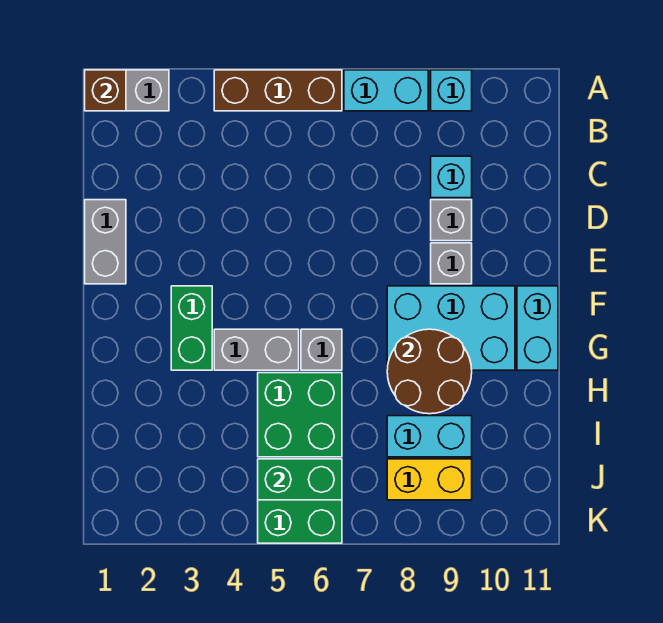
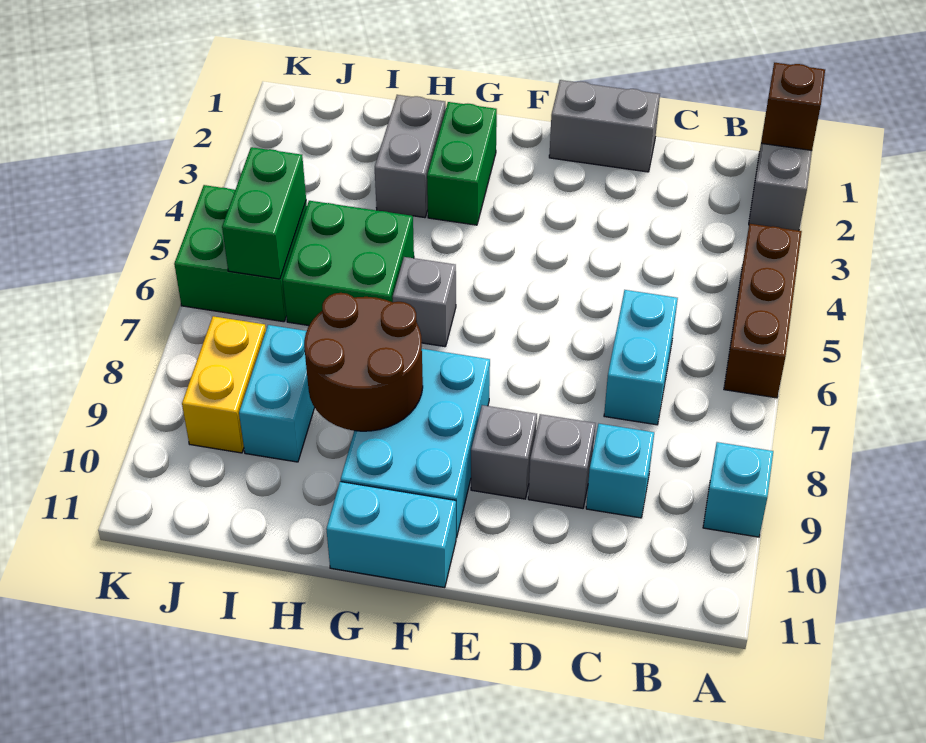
cyan brick A7:A8 level 1 -> cyan brick C6:C7 level 1
green brick F3:G3 level 1 -> green brick G2:G3 level 1
grey brick G4:G5 level 1 -> grey brick H2:H3 level 1

